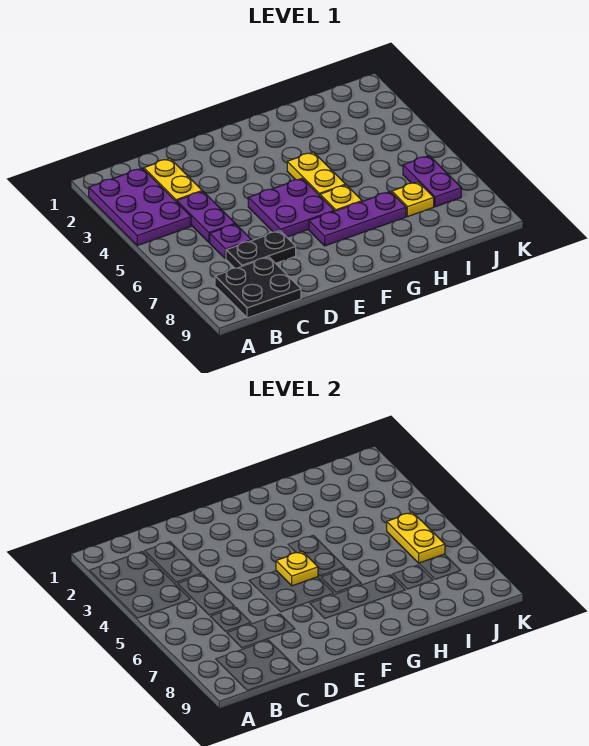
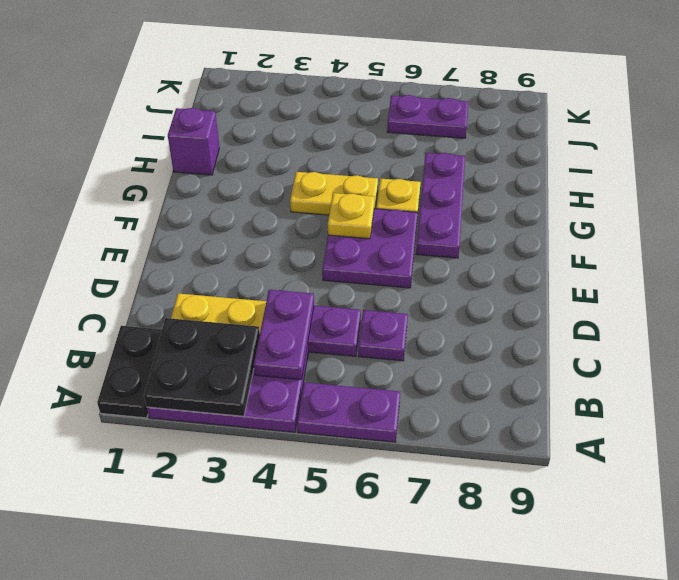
none -> purple plate A5:A6 level 1
none -> purple plate B4:C4 level 2
black plate B8:C9 level 1 -> black plate A2:B3 level 2
black plate C7:D7 level 1 -> black plate A1:B1 level 1
none -> purple brick H1 level 1
yellow plate I7 level 1 -> none
yellow plate J5:J6 level 2 -> none

